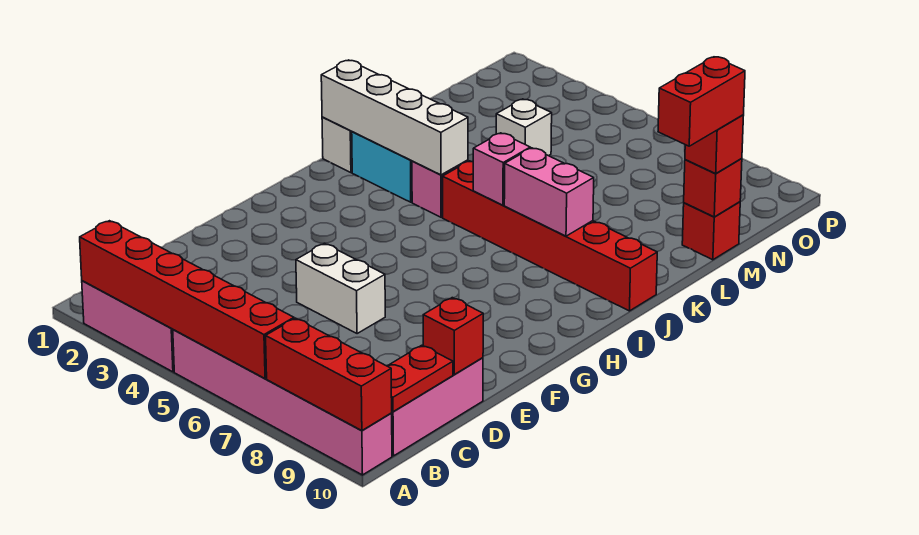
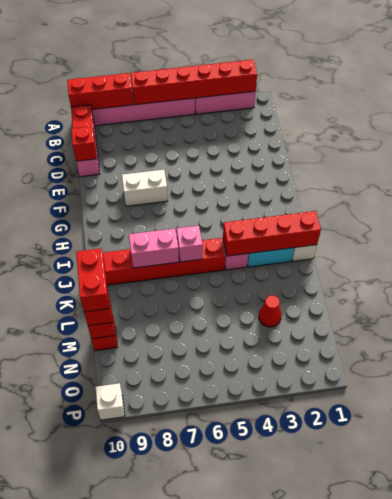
white brick E5:E6 level 1 -> white brick F7:F8 level 1
white brick J1:J4 level 2 -> red brick J1:J4 level 2
none -> red cone M3 level 1
white brick M4 level 1 -> white brick P10 level 1

